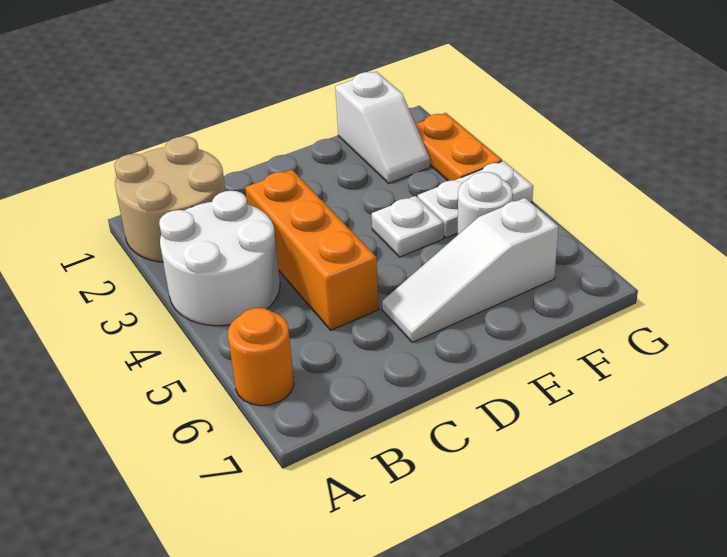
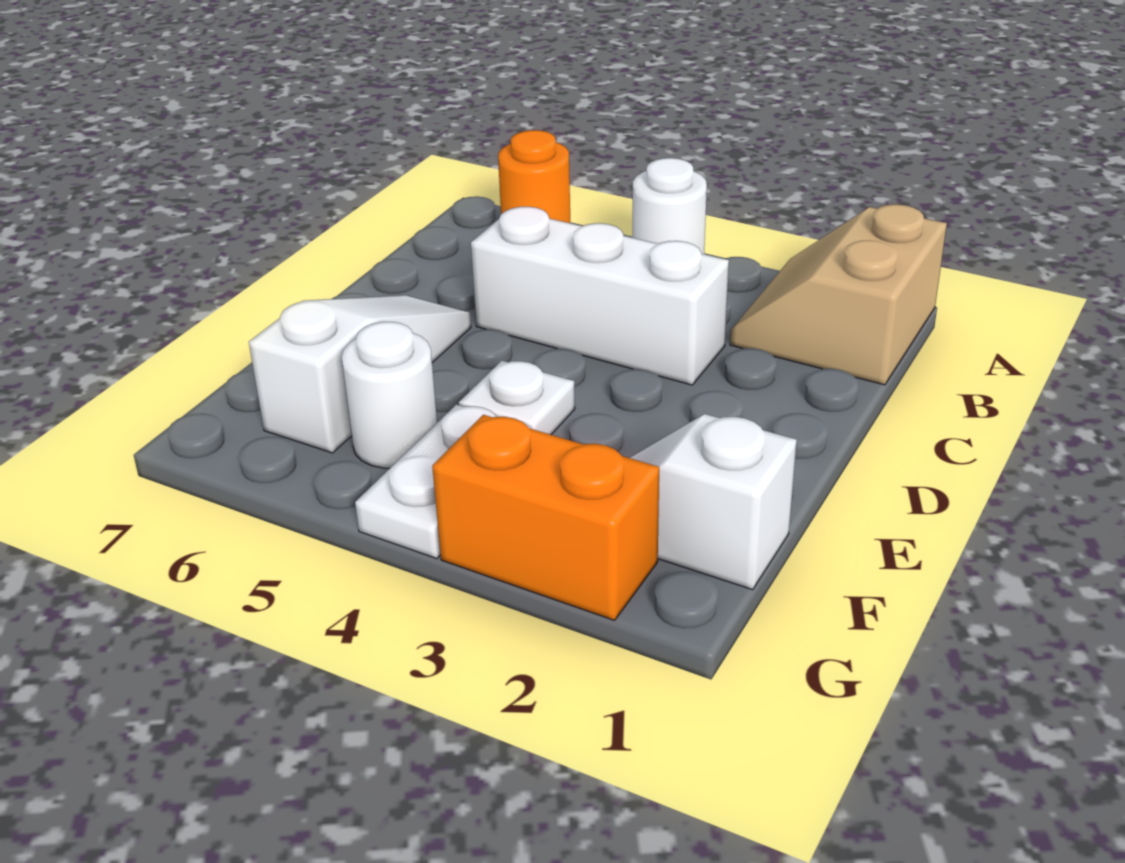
tan round brick A1:B2 level 1 -> tan slope A1:B2 level 1 top 1
white round brick A3:B4 level 1 -> white round brick A4 level 1
orange brick C3:C5 level 1 -> white brick C3:C5 level 1
orange plate G2:G3 level 1 -> orange brick G2:G3 level 1

